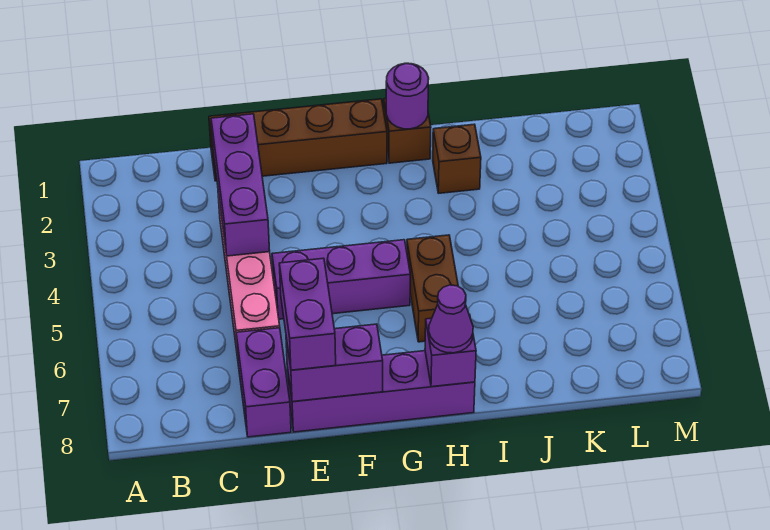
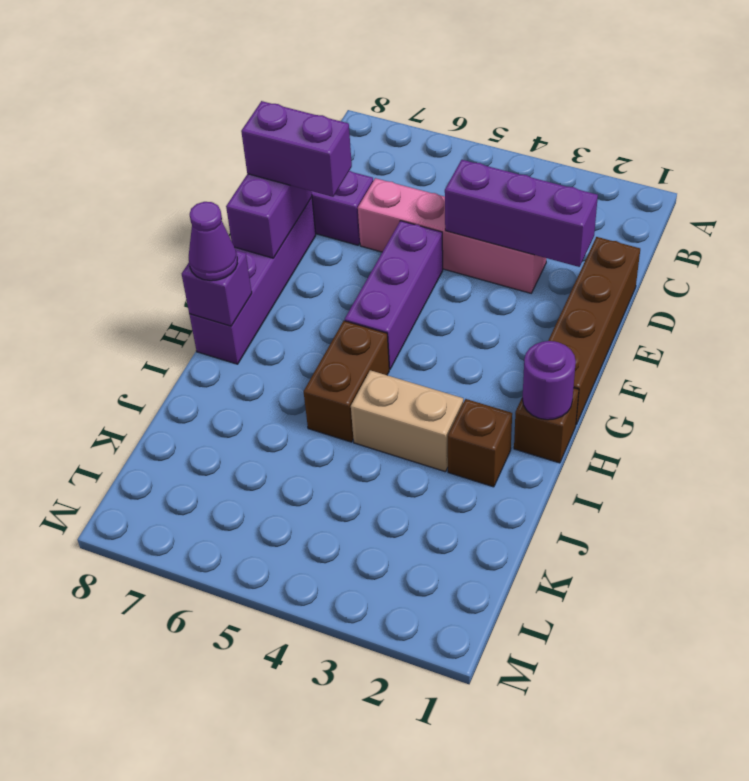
brown brick H5:H6 level 1 -> brown brick H5:I5 level 1
none -> tan brick I3:I4 level 1

